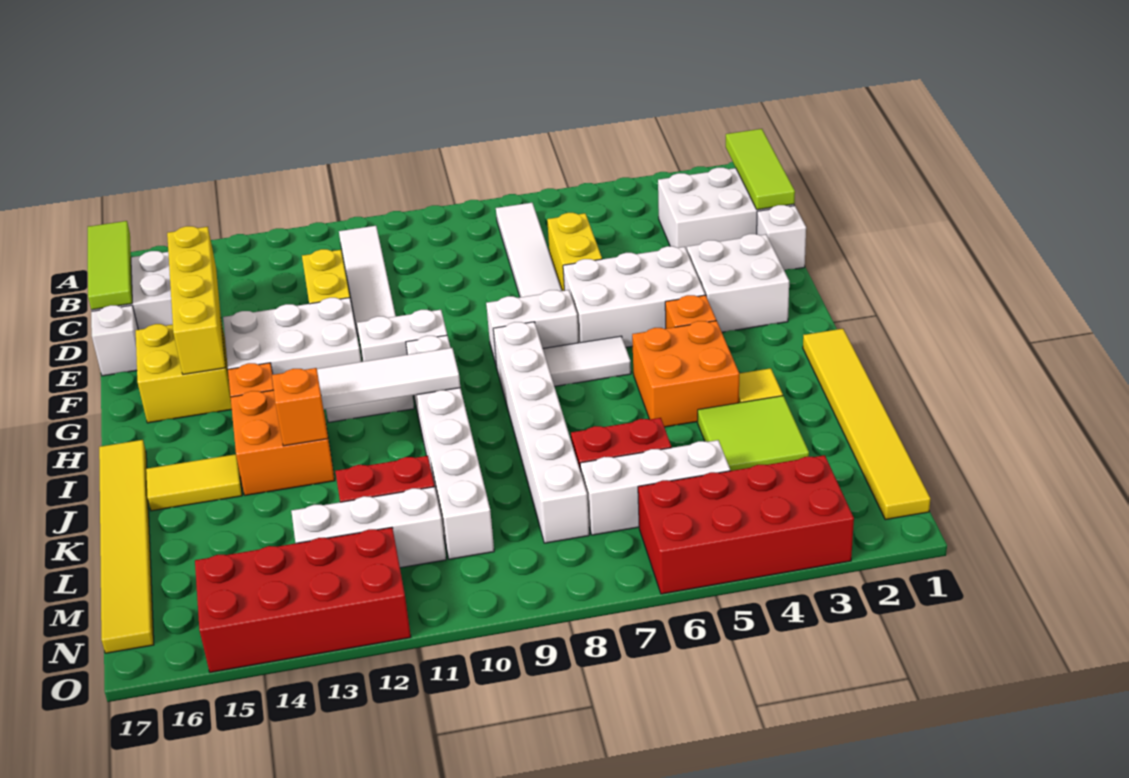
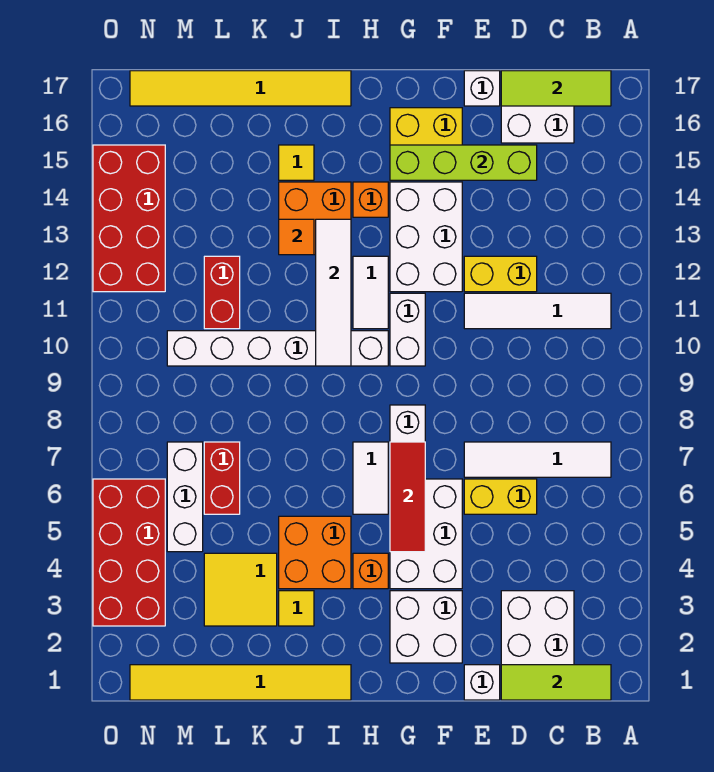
yellow brick D15:G15 level 2 -> lime brick D15:G15 level 2
none -> red tile G5:G7 level 2
white brick H8:M8 level 1 -> none
orange brick J13 level 2 -> orange tile J13 level 2
yellow tile J15:J16 level 1 -> yellow tile J15 level 1
lime tile K3:L4 level 1 -> yellow tile K3:L4 level 1
white brick M11:M13 level 1 -> none

